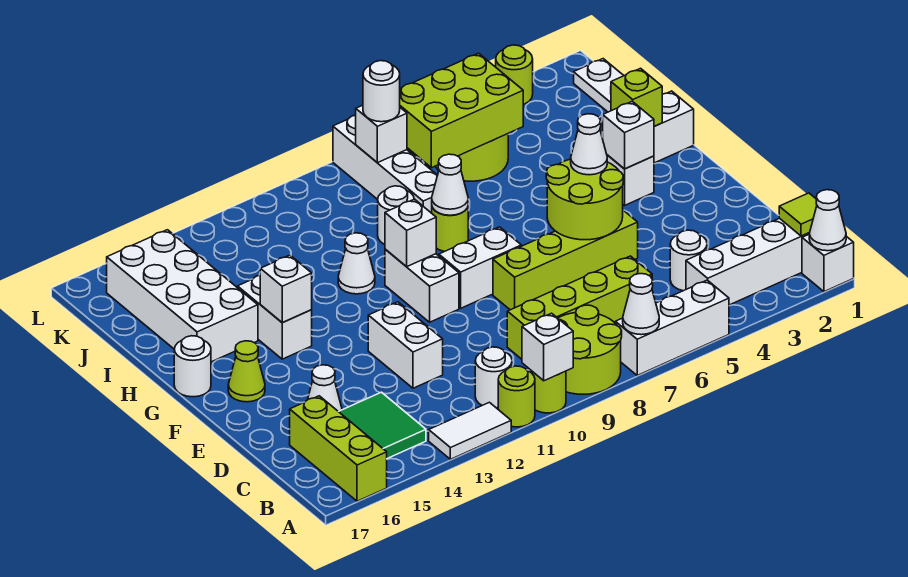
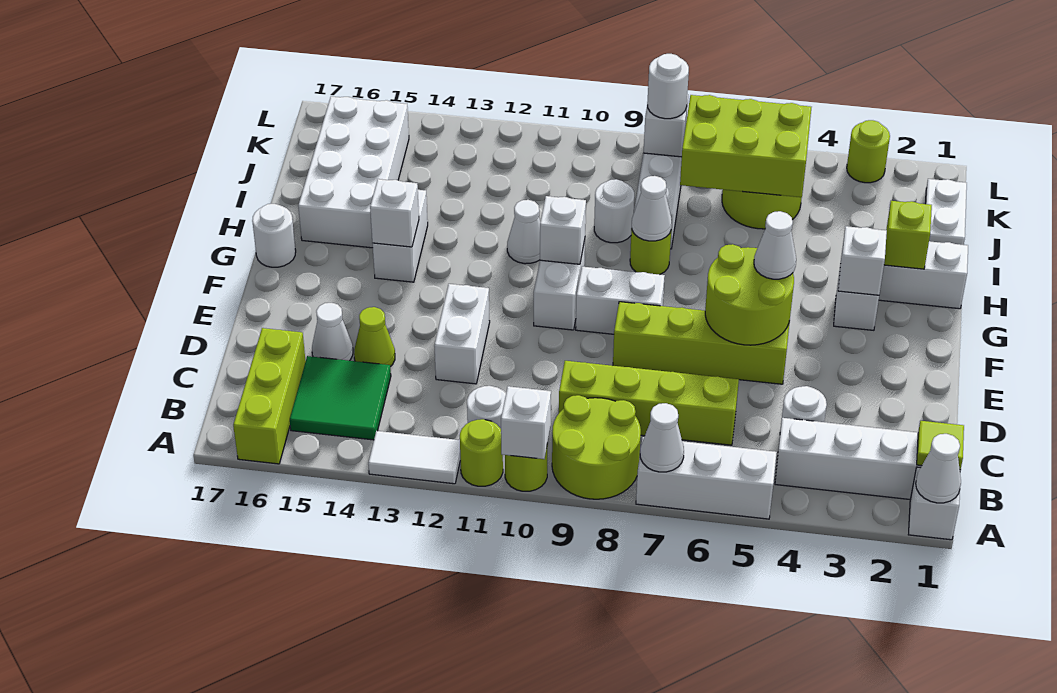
lime cone F16 level 1 -> lime cone D14 level 1

